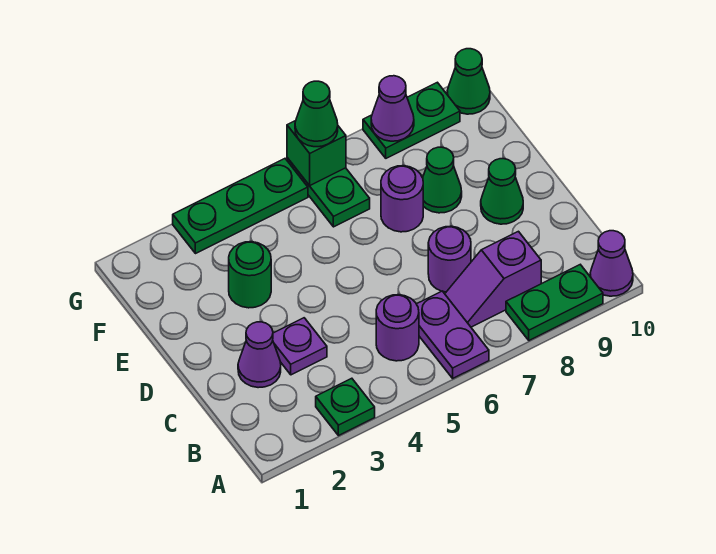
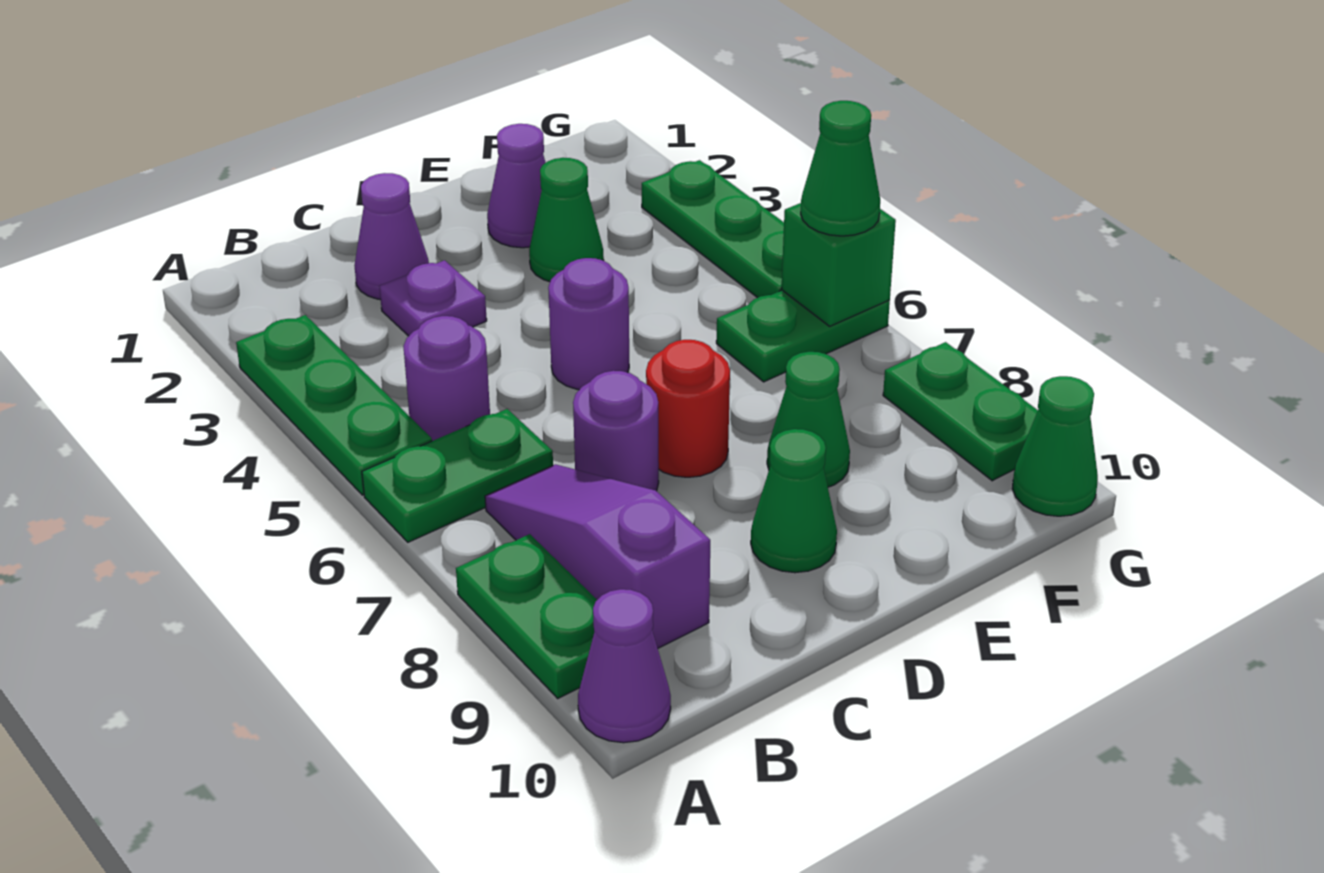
green plate A3 level 1 -> green plate A3:A5 level 1
purple plate A6:B6 level 1 -> green plate A6:B6 level 1
purple slope B7:B8 level 1 top 8 -> purple slope B7:B9 level 1 top 9
none -> red round brick D7 level 1
green round brick E3 level 1 -> green cone E3 level 1
purple round brick E7 level 1 -> purple round brick D5 level 1
purple cone G8 level 2 -> purple cone E2 level 1

